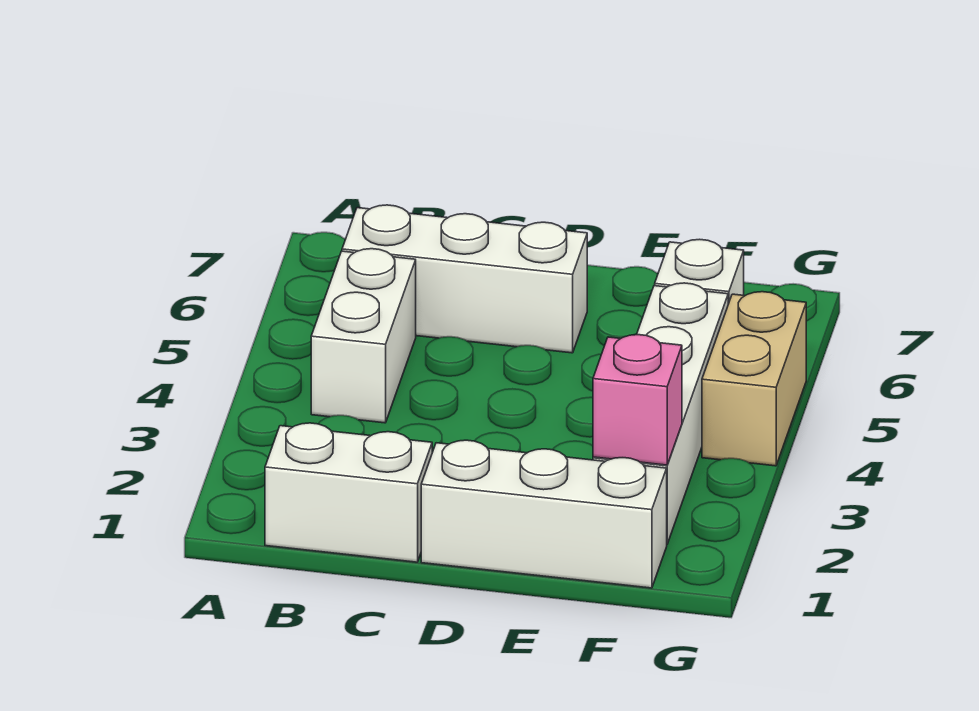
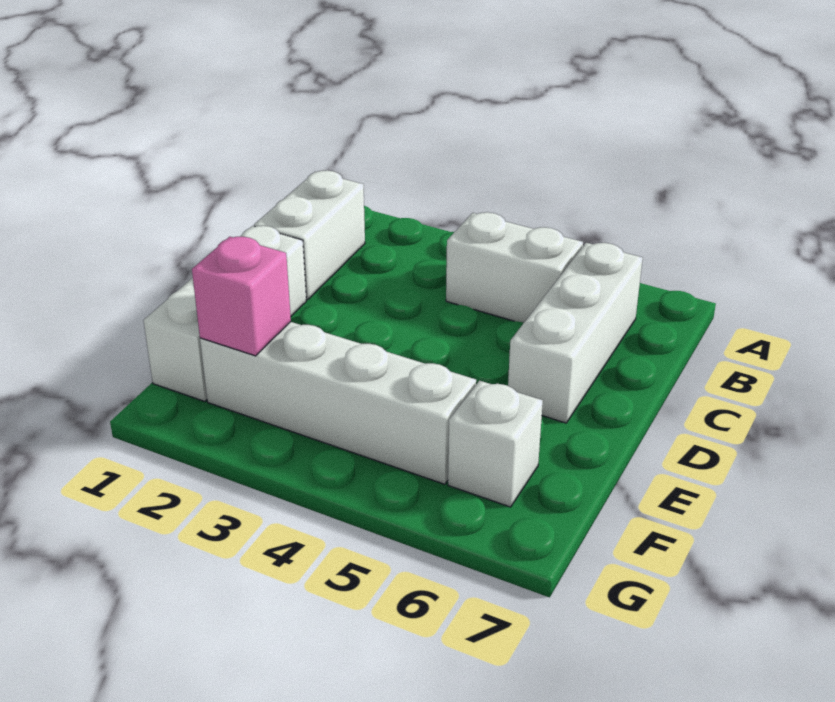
tan brick G4:G5 level 1 -> none

